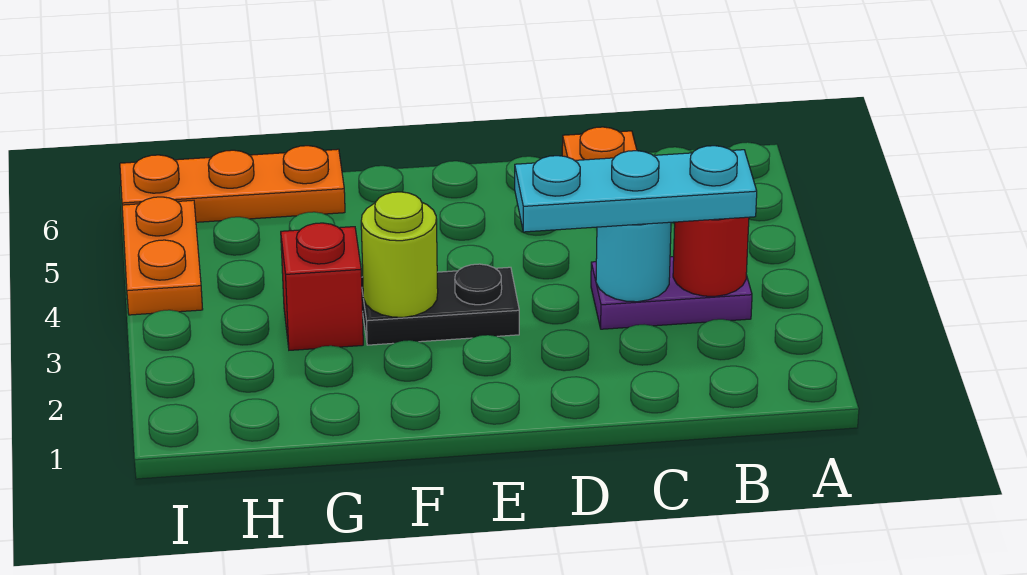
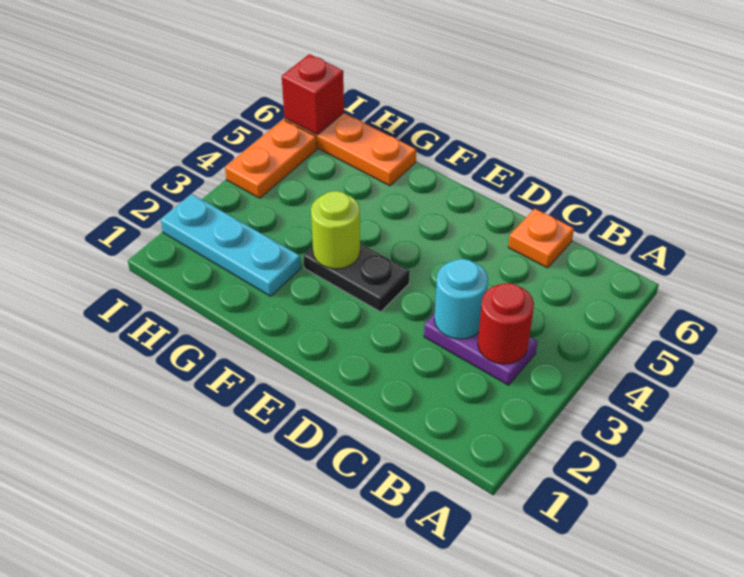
cyan plate B3:D3 level 3 -> cyan plate G2:I2 level 1
red brick G3 level 1 -> red brick I6 level 2

